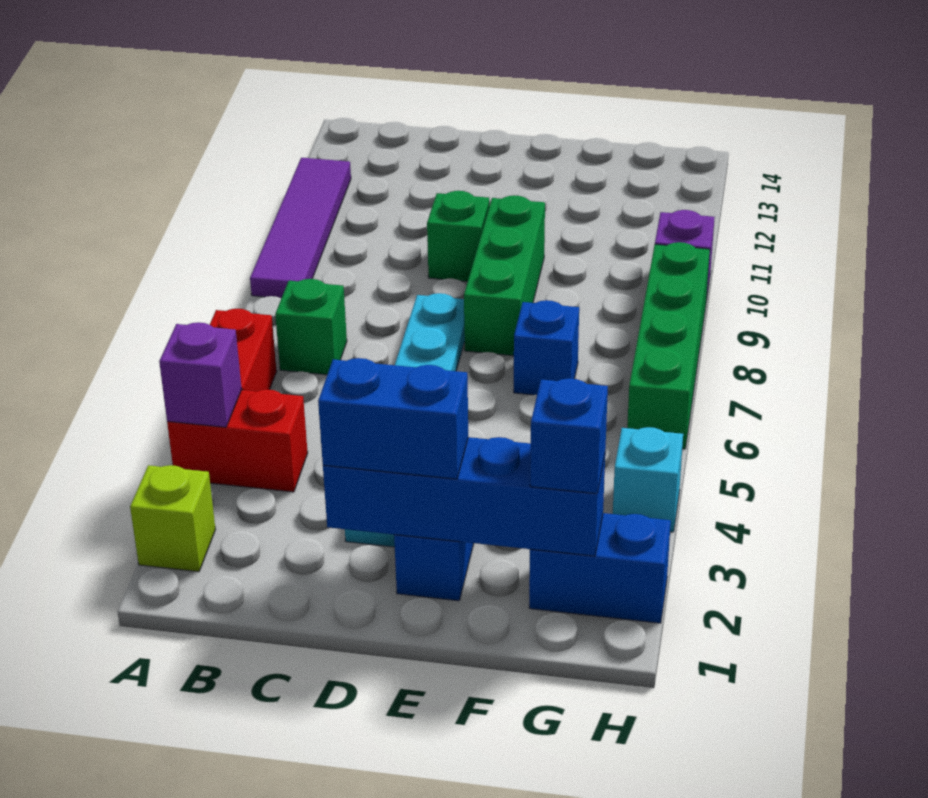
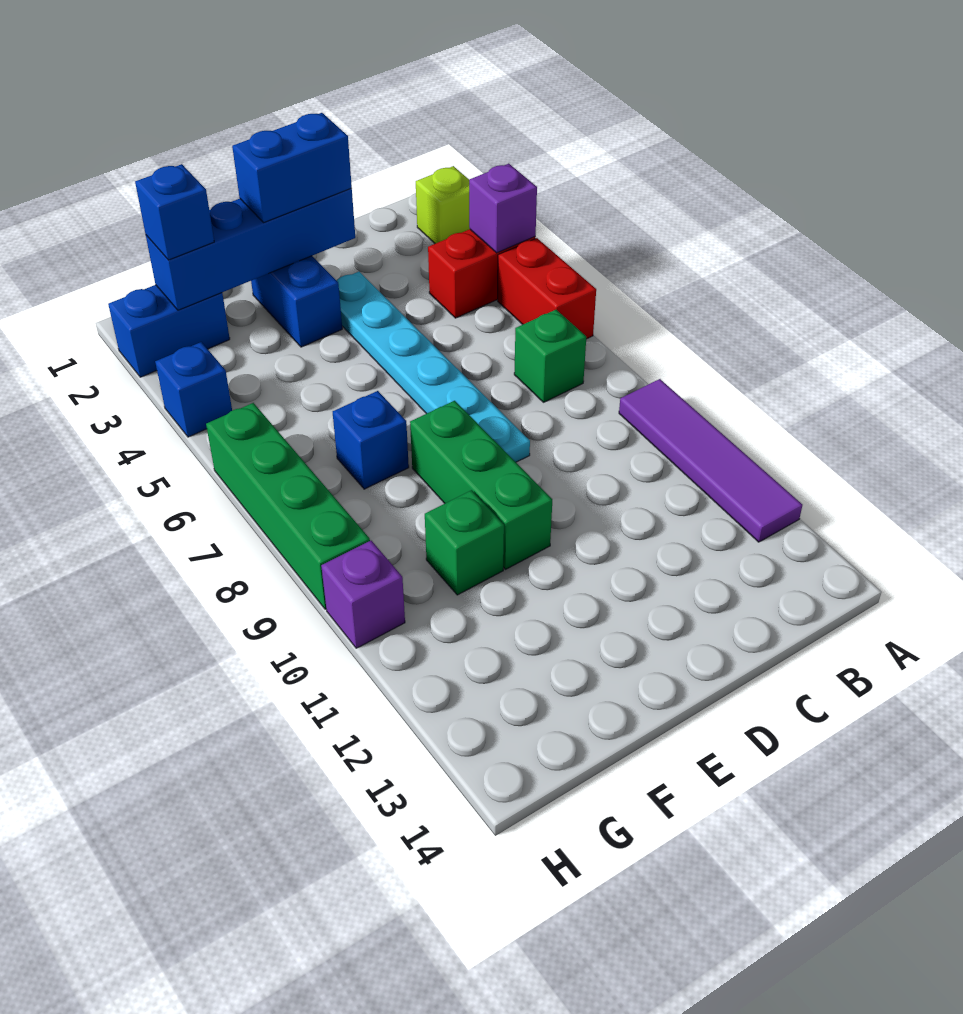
green brick D10 level 1 -> green brick F10 level 1
cyan brick H4 level 1 -> blue brick H4 level 1

